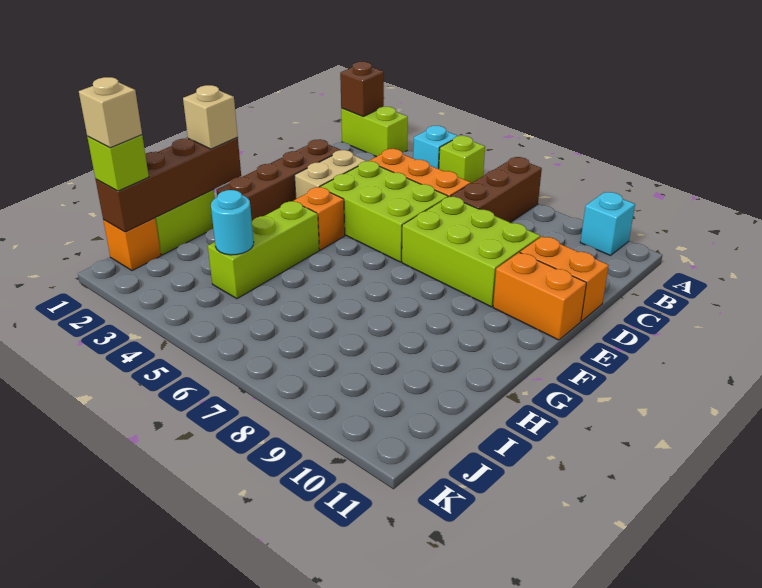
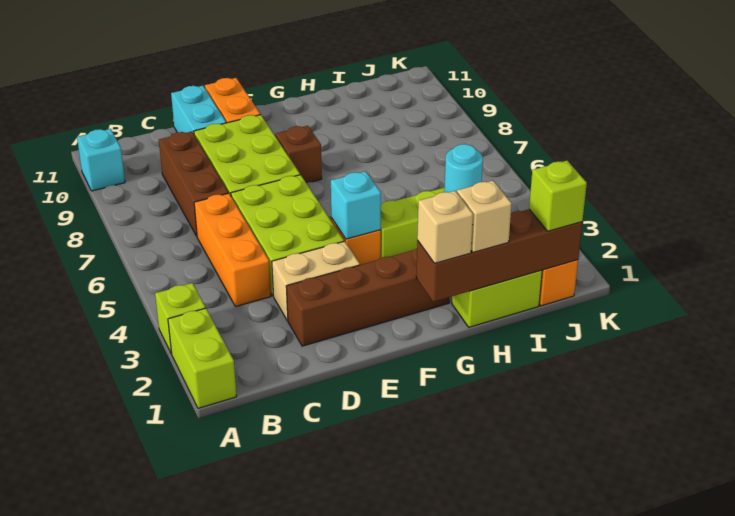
brown brick A1 level 2 -> brown brick F8 level 1
cyan brick A4 level 1 -> cyan brick F4 level 2
lime brick A5 level 1 -> lime brick A3 level 1
brown brick A7:C7 level 1 -> brown brick C7:C9 level 1
orange brick D10:D11 level 1 -> cyan brick D10:D11 level 1
tan brick J1 level 4 -> tan brick H1 level 3

